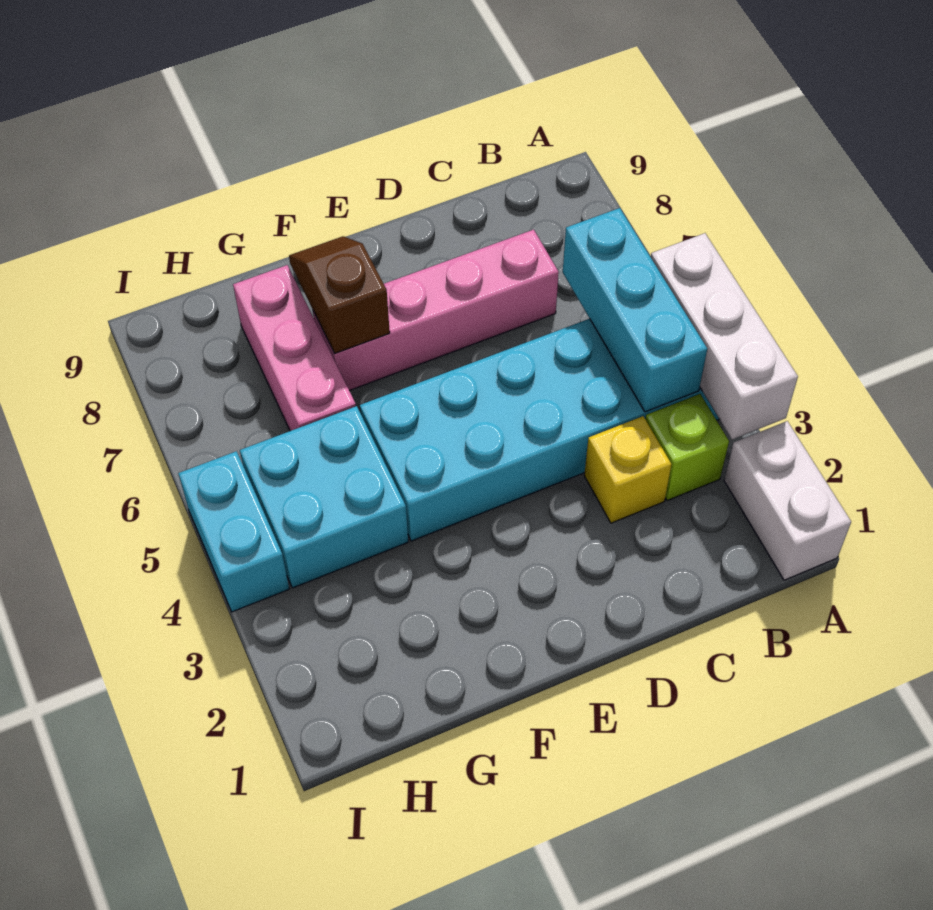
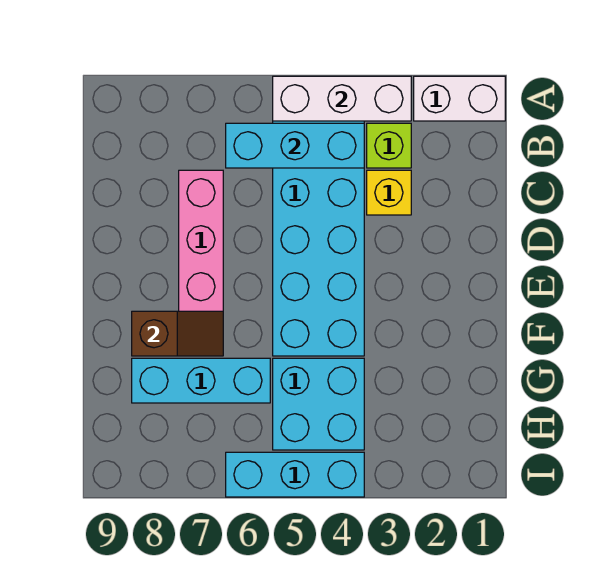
brown slope F7:F8 level 2 top 7 -> brown slope F7:F8 level 2 top 8
pink brick G6:G8 level 1 -> cyan brick G6:G8 level 1
cyan brick I4:I5 level 1 -> cyan brick I4:I6 level 1

